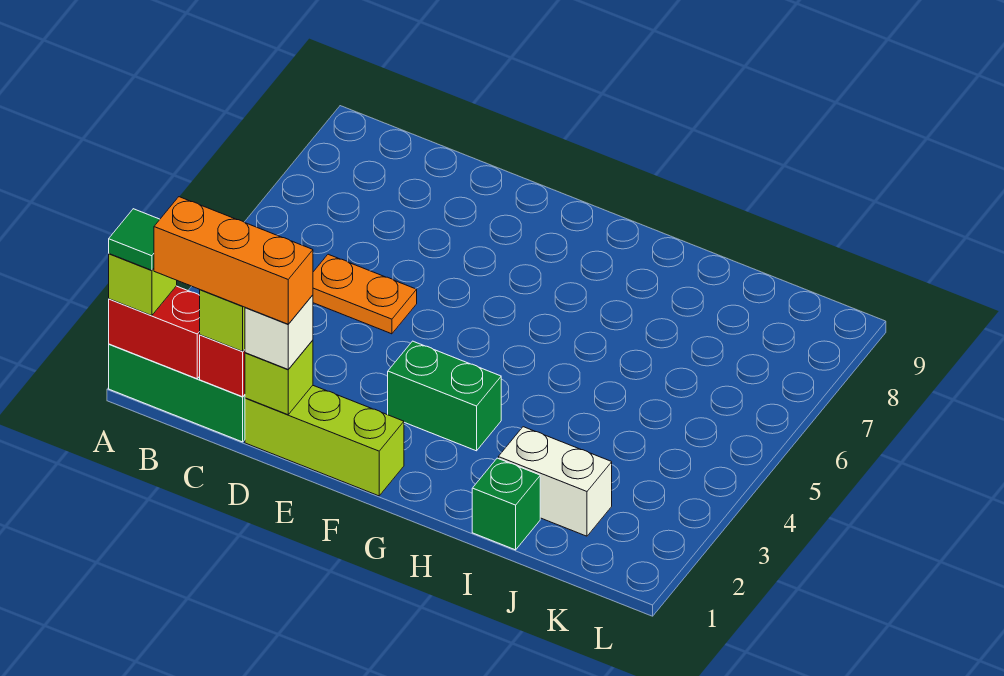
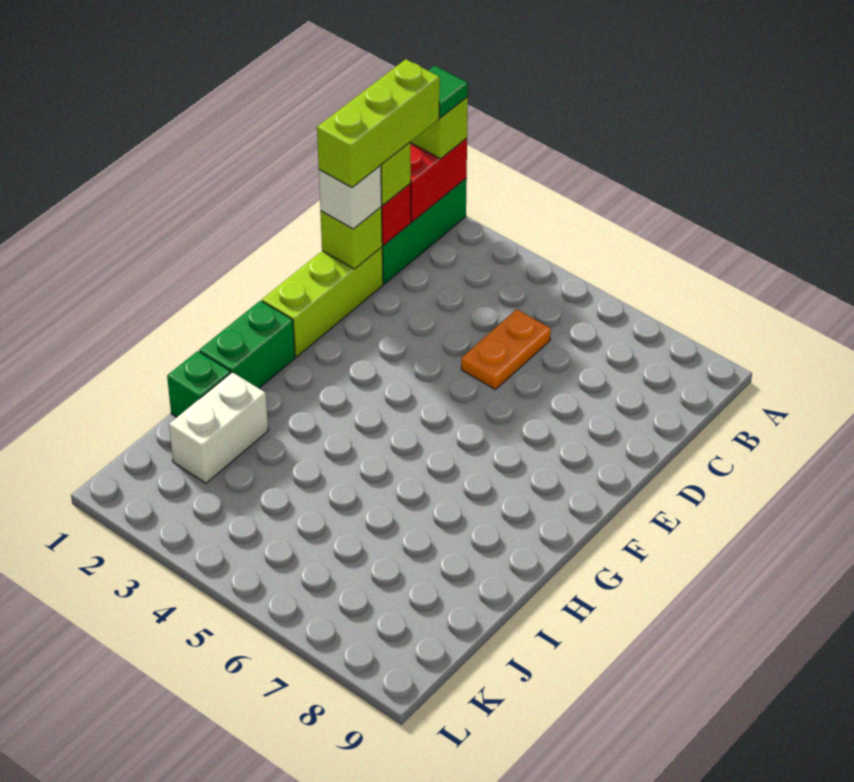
orange brick B1:D1 level 4 -> lime brick B1:D1 level 4
green brick F3:G3 level 1 -> green brick G1:H1 level 1

